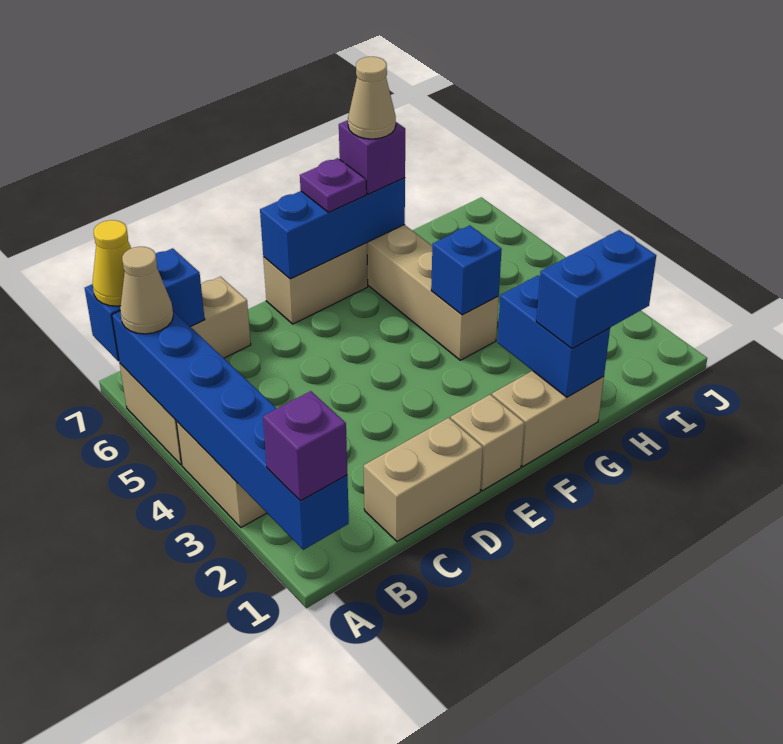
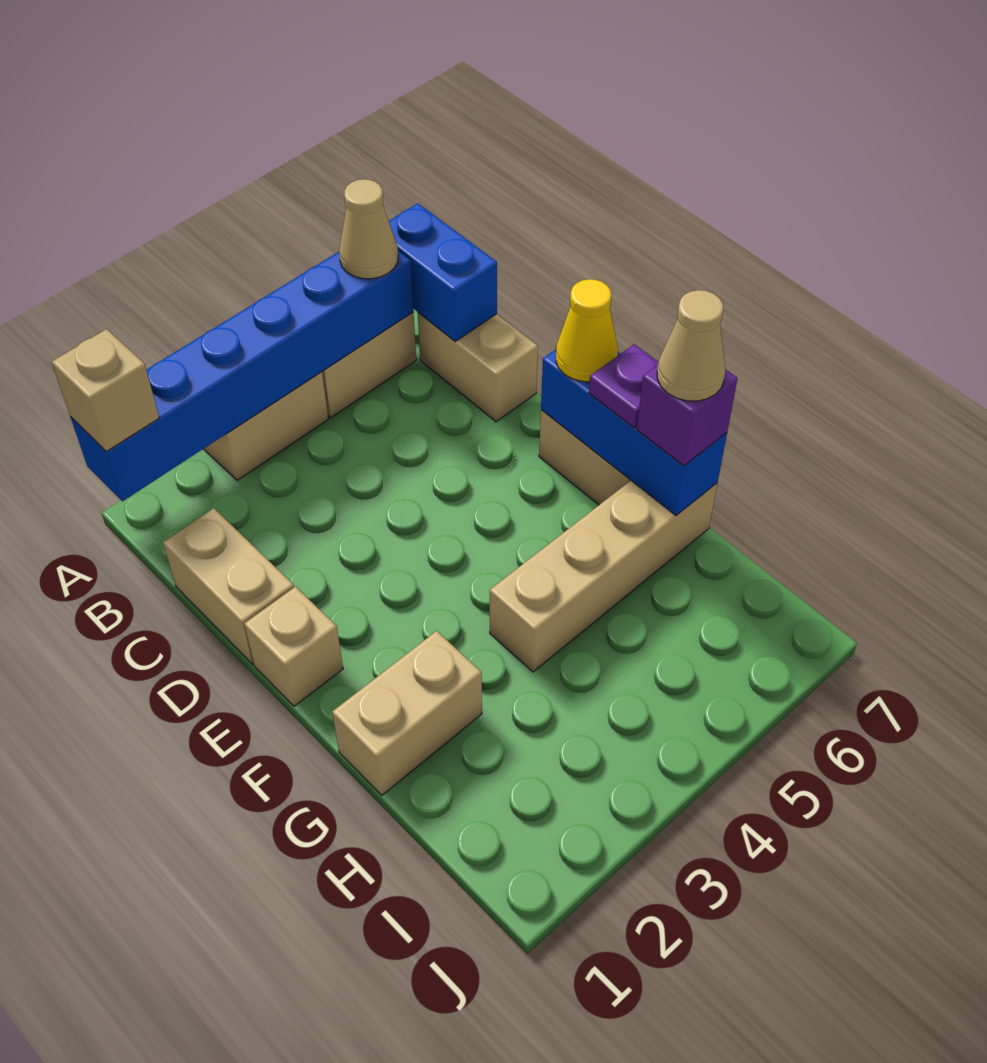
purple brick A1 level 3 -> tan brick A1 level 3
yellow cone A7 level 3 -> yellow cone E7 level 3
tan brick F1:G1 level 1 -> tan brick G1:G2 level 1
blue brick G1:G2 level 2 -> none
blue brick G1:H1 level 3 -> none
blue brick G4 level 2 -> none

